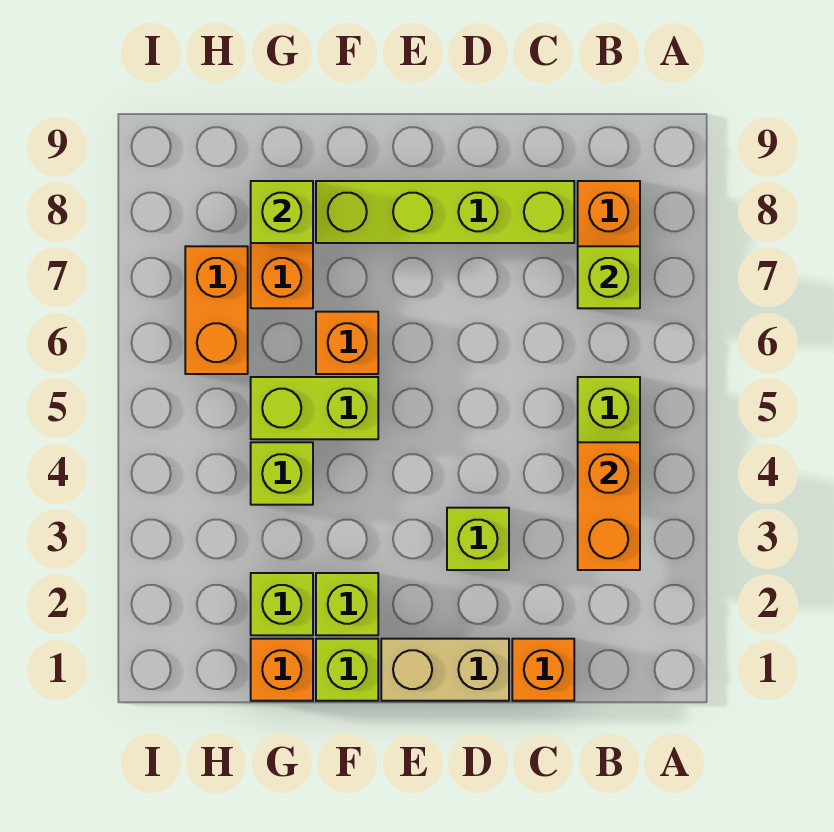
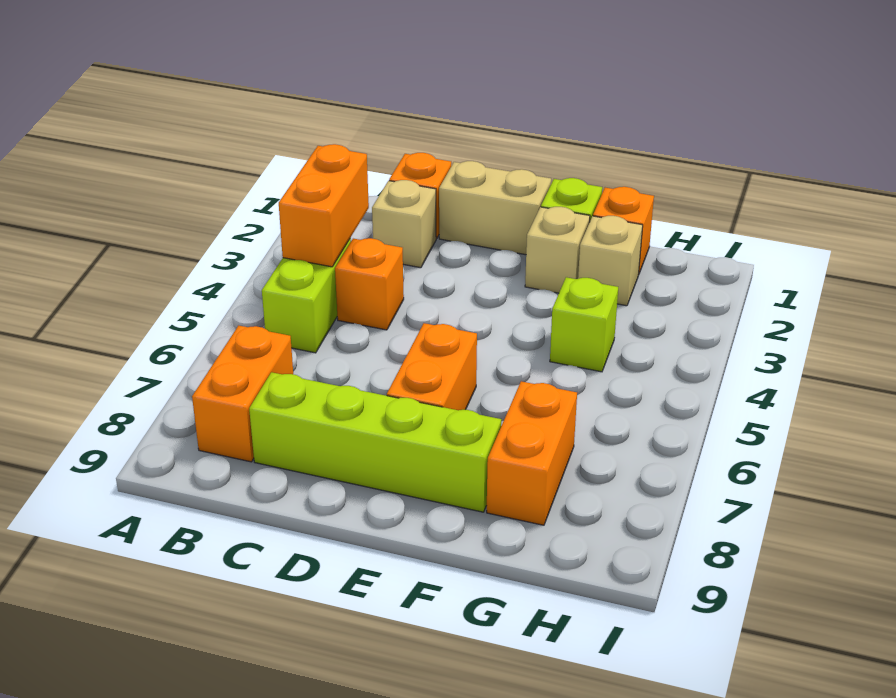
lime brick B7 level 2 -> none
none -> tan brick C2 level 1
lime brick D3 level 1 -> none
lime brick F2 level 1 -> tan brick F2 level 1
lime brick F5:G5 level 1 -> none
orange brick F6 level 1 -> orange brick C4 level 1
lime brick G2 level 1 -> tan brick G2 level 1
lime brick G8 level 2 -> none
orange brick H6:H7 level 1 -> orange brick E6:E7 level 1

